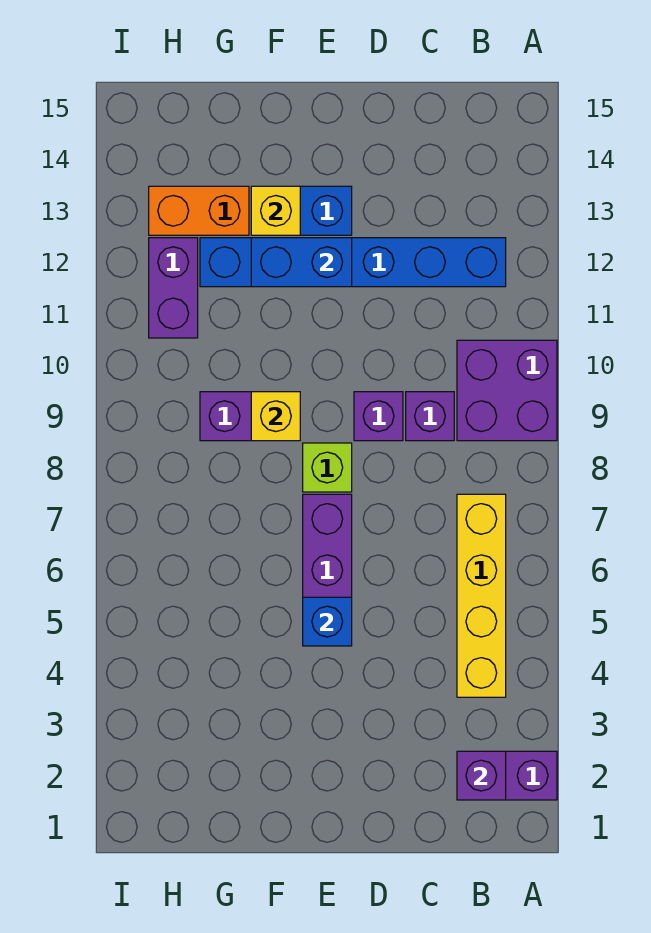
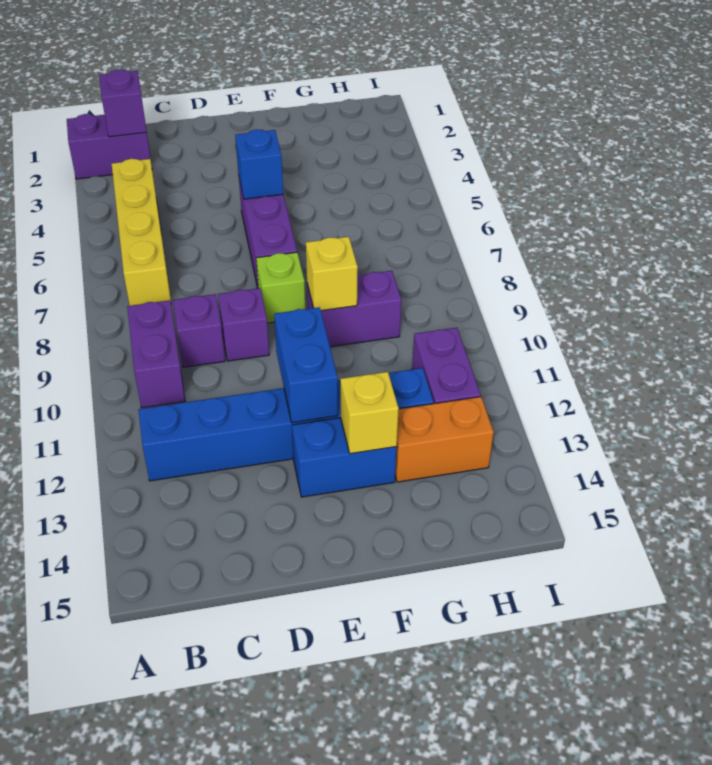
purple brick A9:B10 level 1 -> purple brick B9:B10 level 1
blue brick E12:F12 level 2 -> blue brick E11:E12 level 2

